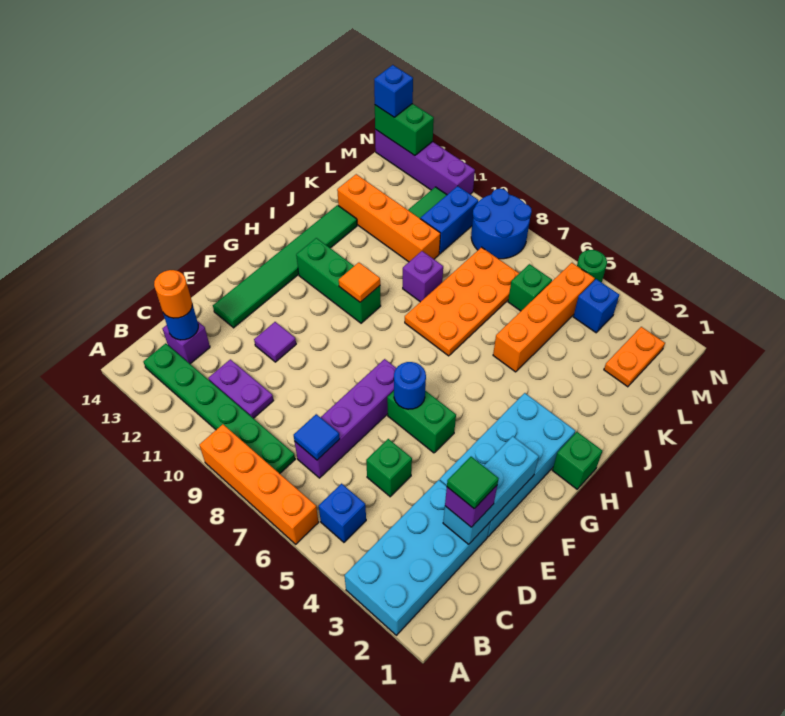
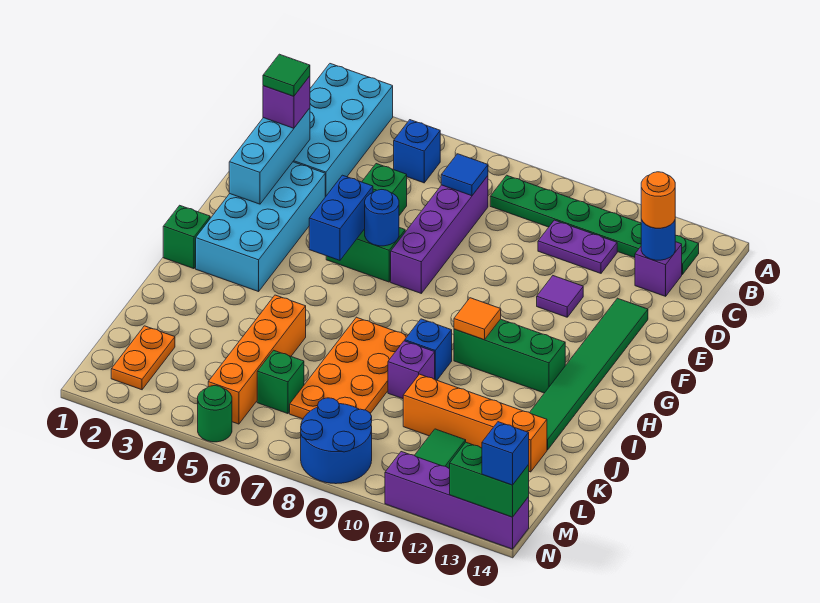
orange brick A6:A9 level 1 -> none
blue brick L10:M10 level 1 -> blue brick F5:G5 level 2
blue brick M4 level 1 -> blue brick I9 level 1

